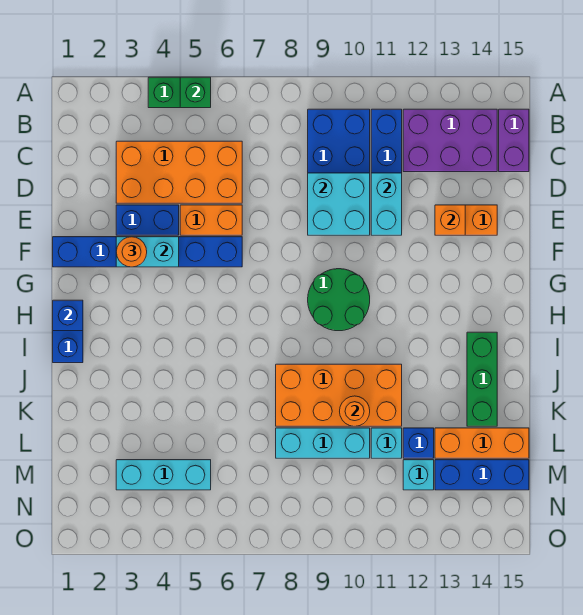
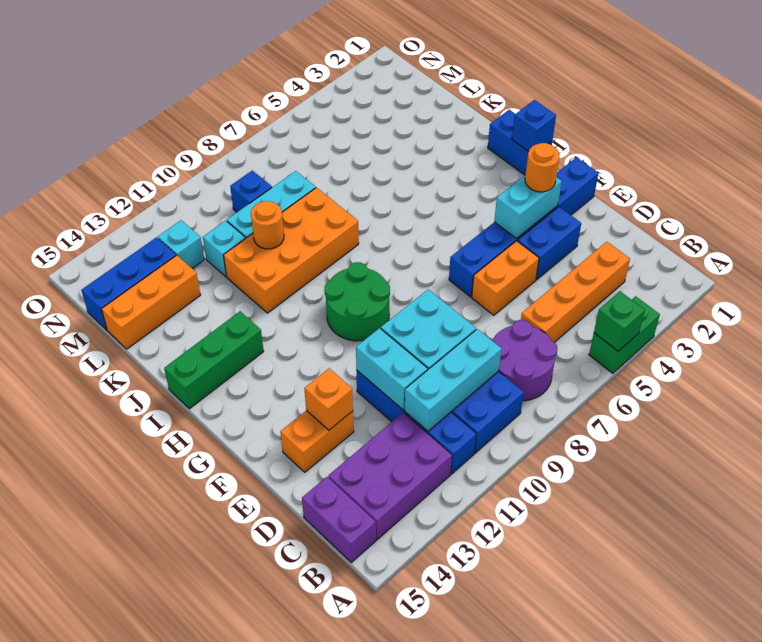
none -> purple round brick B7:C8 level 1
orange brick C3:D6 level 1 -> orange brick C3:C6 level 1
green brick I14:K14 level 1 -> green brick I13:I15 level 1
blue brick L12 level 1 -> blue brick M9 level 1
cyan brick M3:M5 level 1 -> cyan brick C9:C11 level 2

